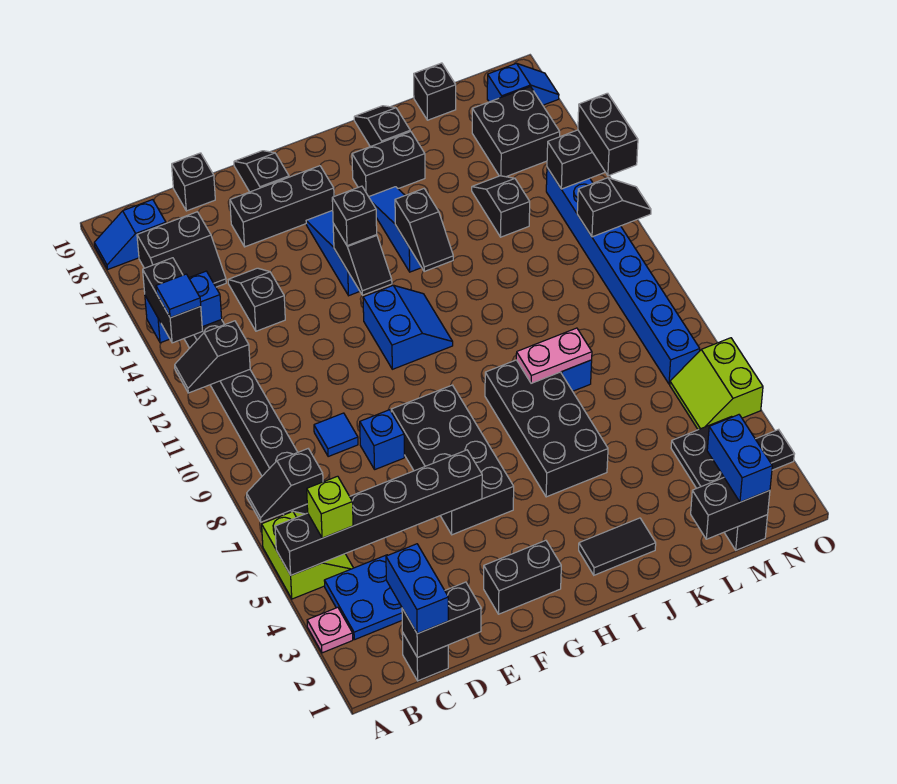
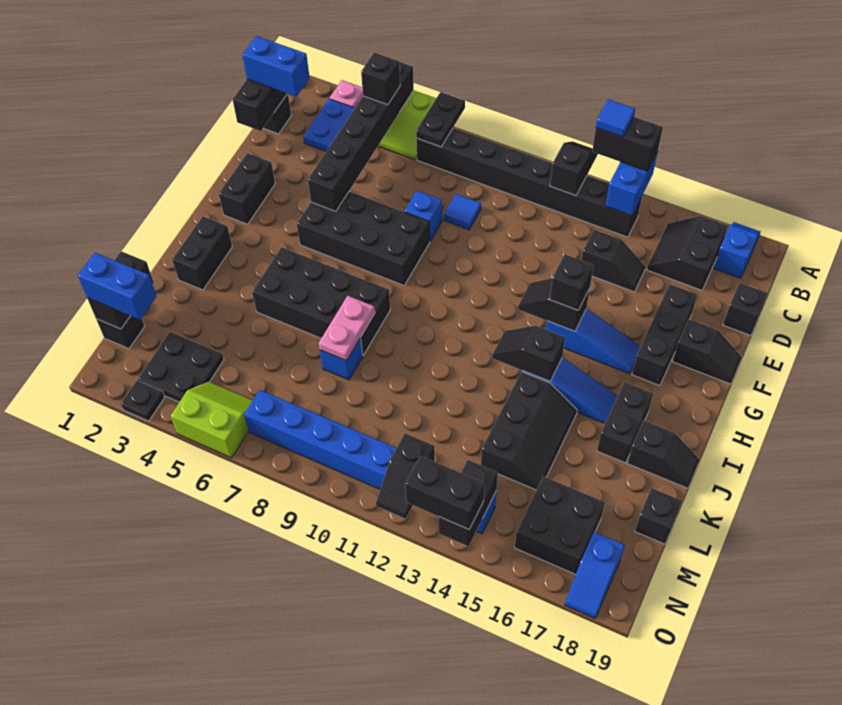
black slope A7:B7 level 2 top B -> black plate A7:B7 level 2
lime brick B5 level 3 -> black brick B5 level 3
blue slope G11:H12 level 1 top G -> none
black tile I2:J2 level 1 -> black brick I2:J2 level 1
black slope L14:L15 level 1 top 14 -> black slope J14:L15 level 1 top 14

